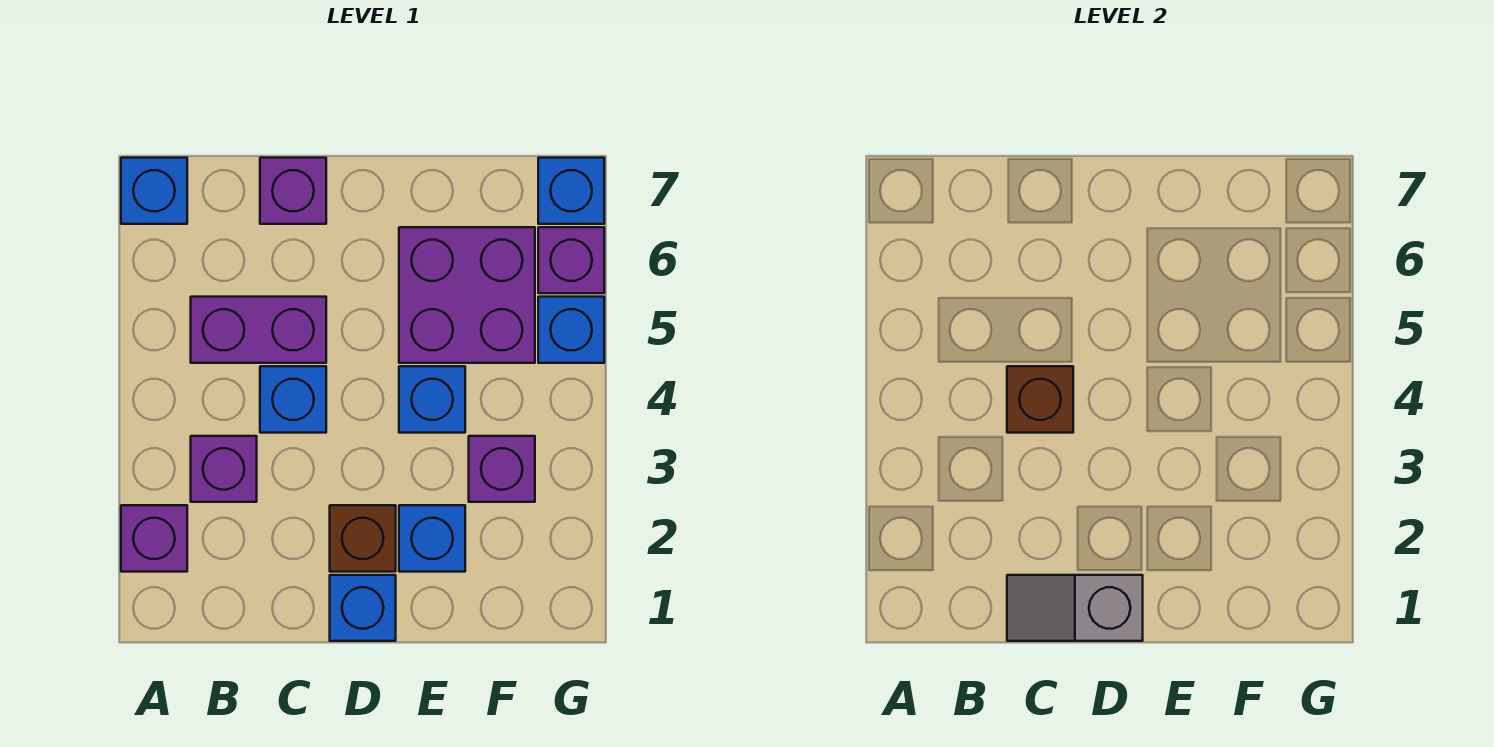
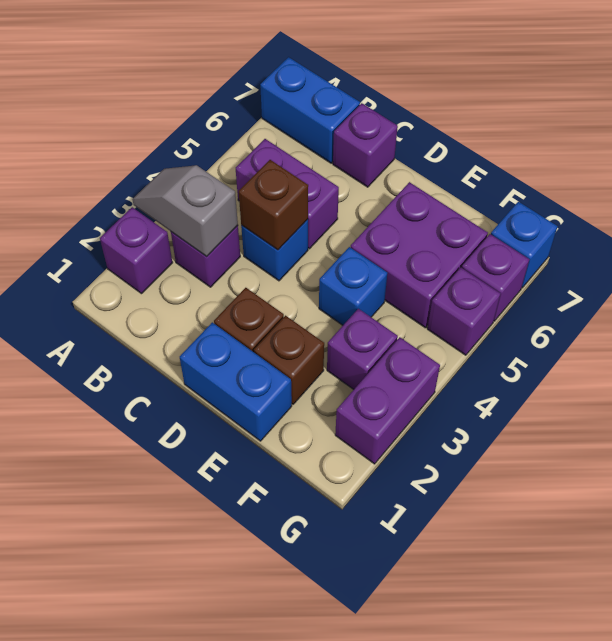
blue brick A7 level 1 -> blue brick A7:B7 level 1
grey slope C1:D1 level 2 top D -> grey slope A3:B3 level 2 top B
blue brick D1 level 1 -> blue brick D1:E1 level 1
blue brick E2 level 1 -> brown brick E2 level 1
none -> purple brick G2:G3 level 1
blue brick G5 level 1 -> purple brick G5 level 1

